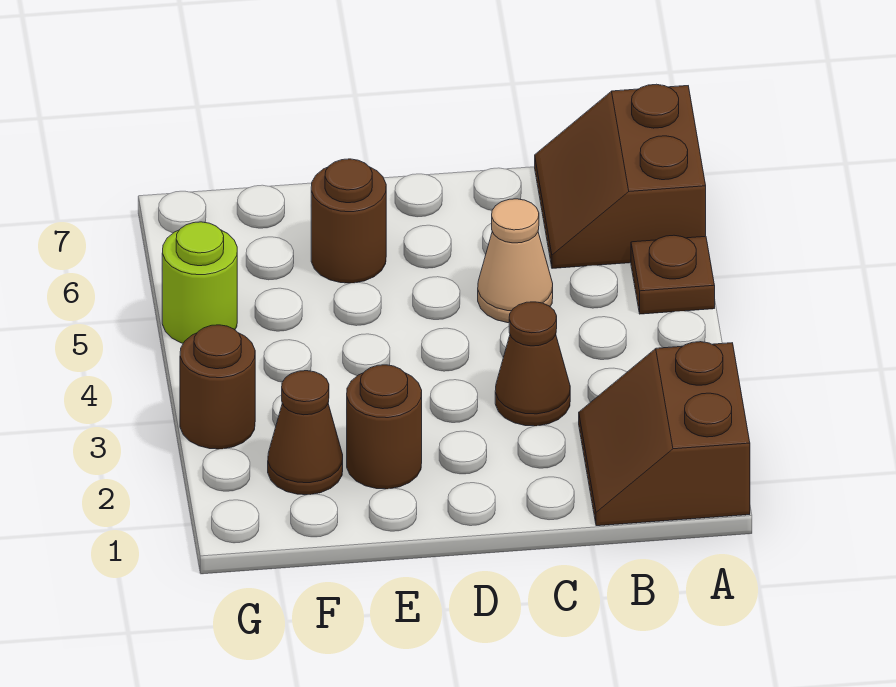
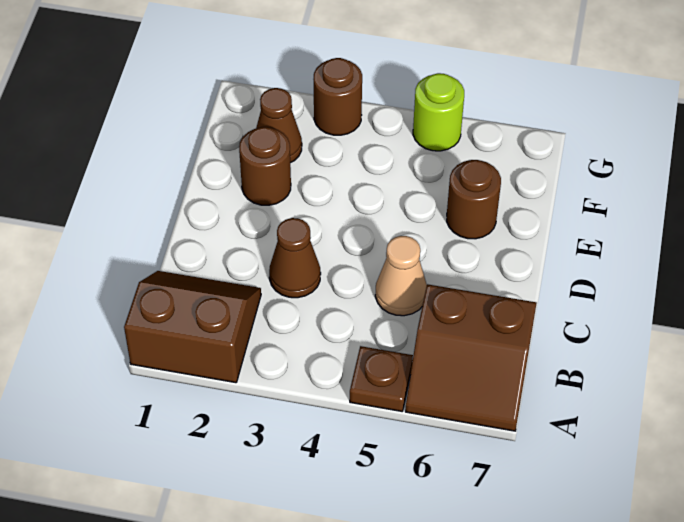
brown slope A6:B7 level 1 top A -> brown slope A6:B7 level 1 top B

